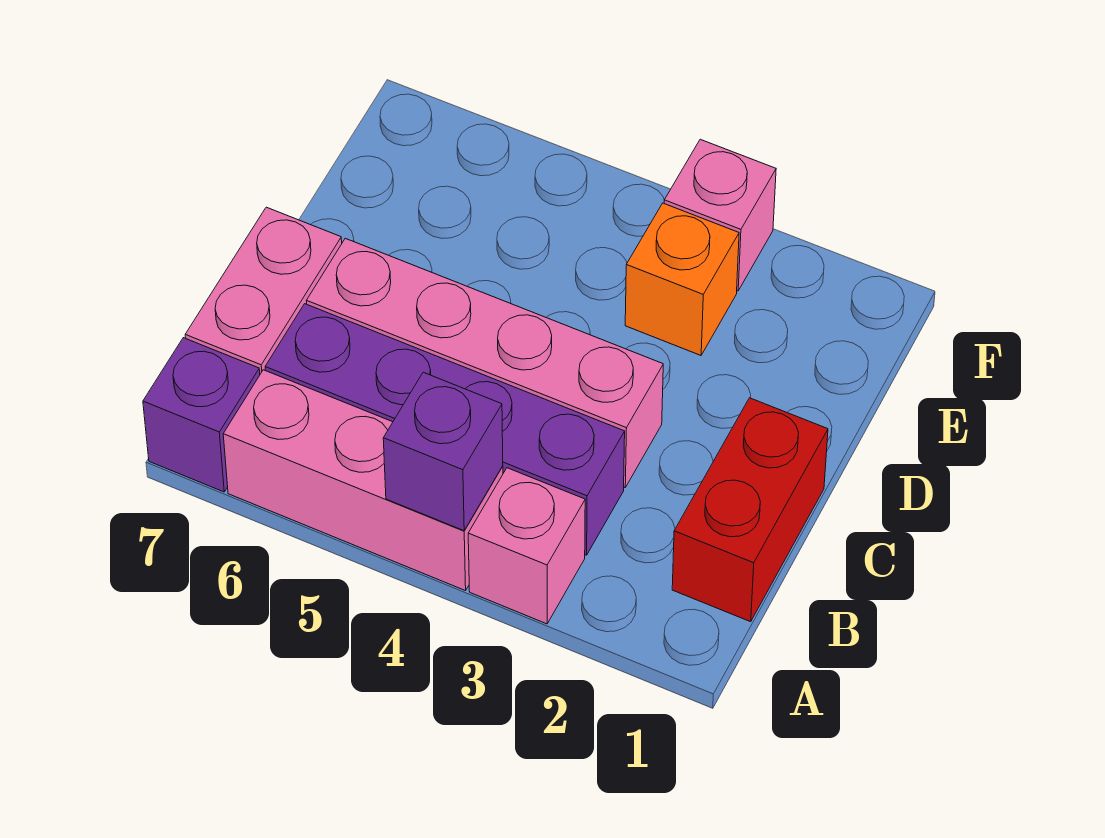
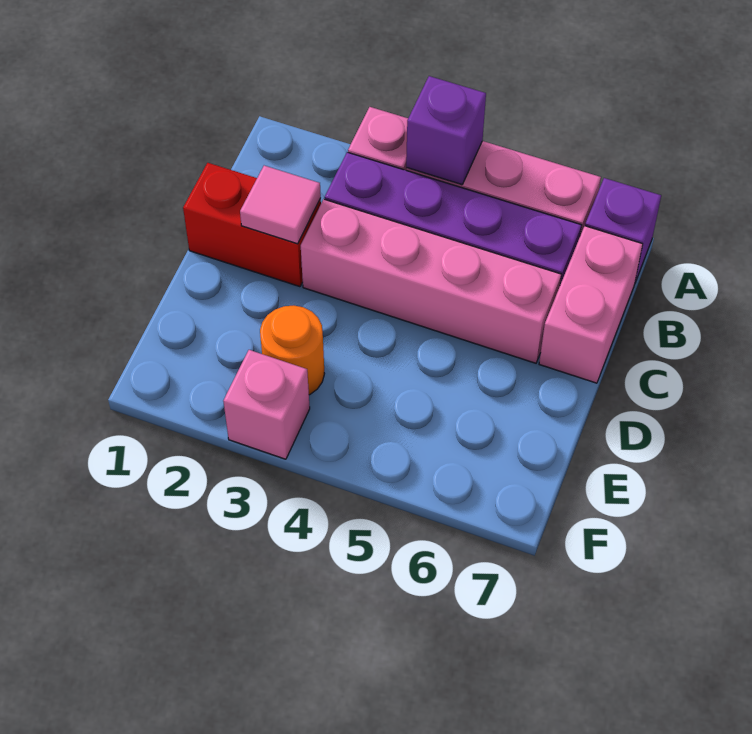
red brick B1:C1 level 1 -> red brick C1:C2 level 1
none -> pink tile C2 level 2
orange brick E3 level 1 -> orange round brick E3 level 1

